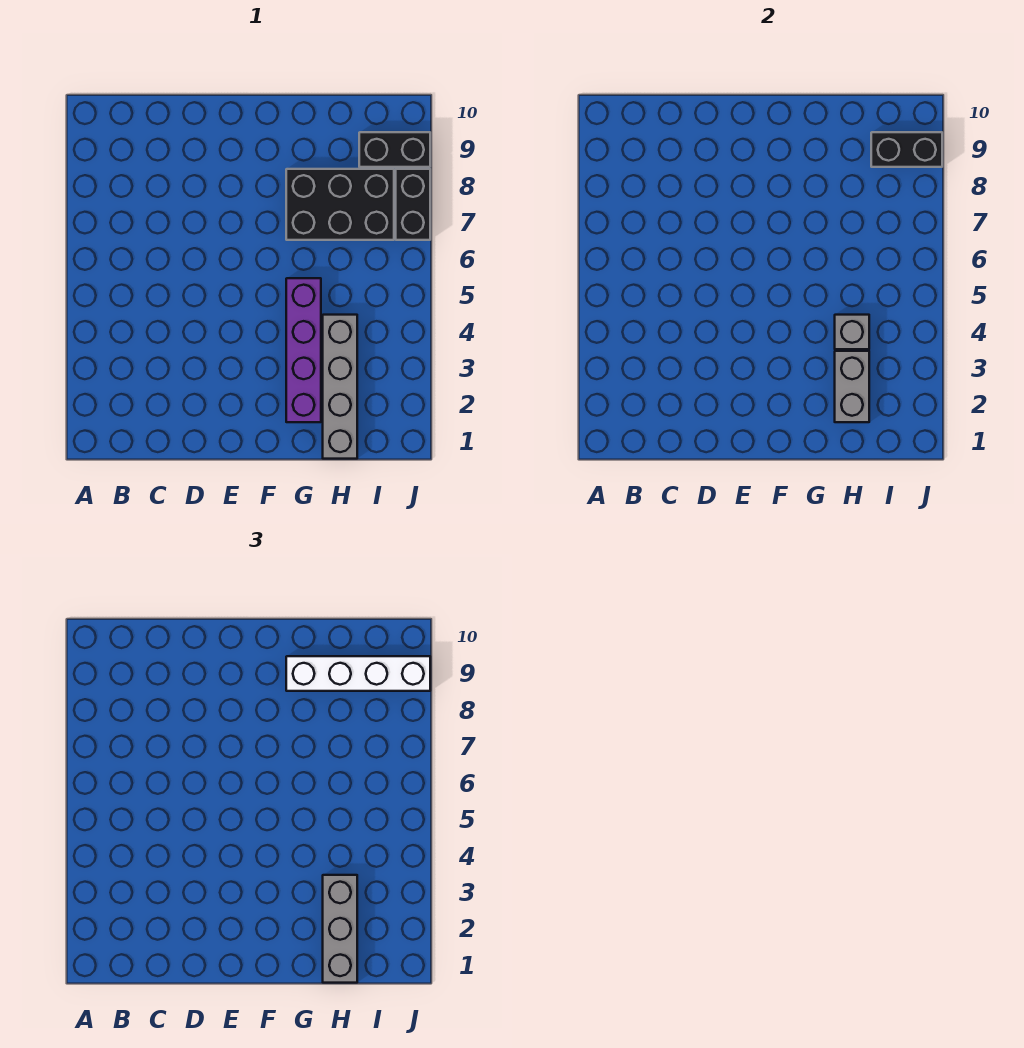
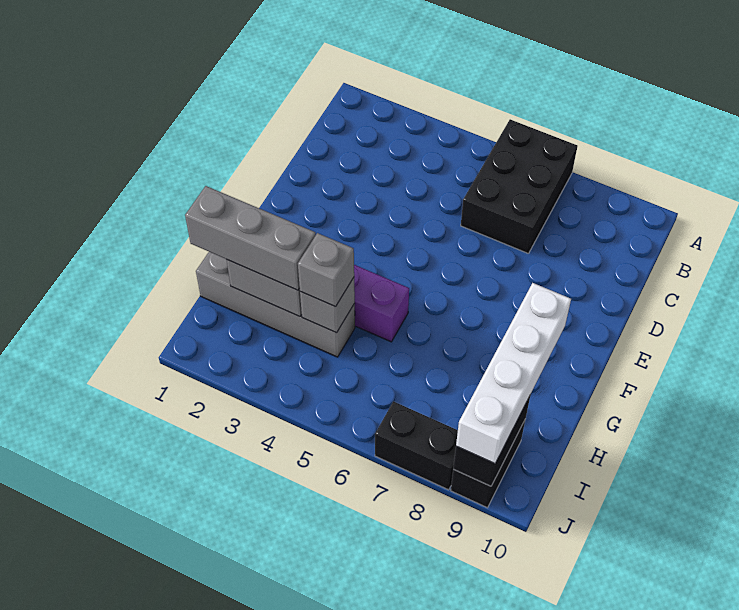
black brick G7:I8 level 1 -> black brick A6:C7 level 1
none -> grey brick H4 level 3

